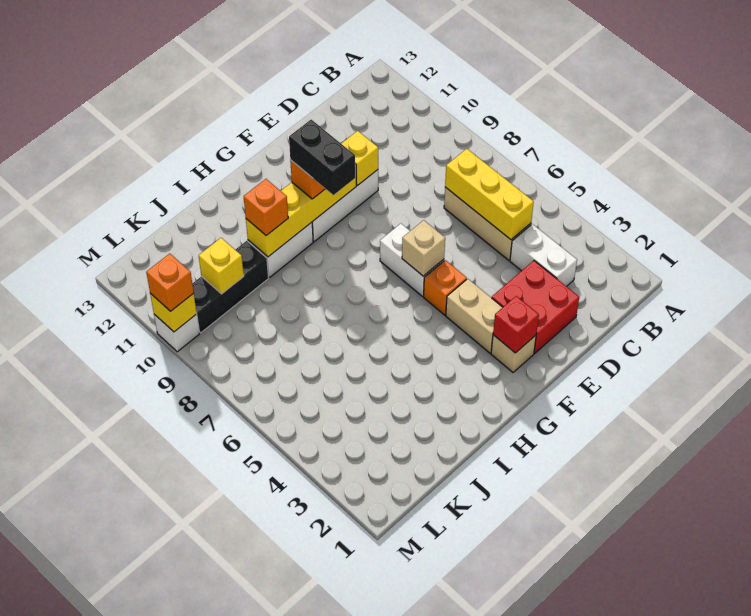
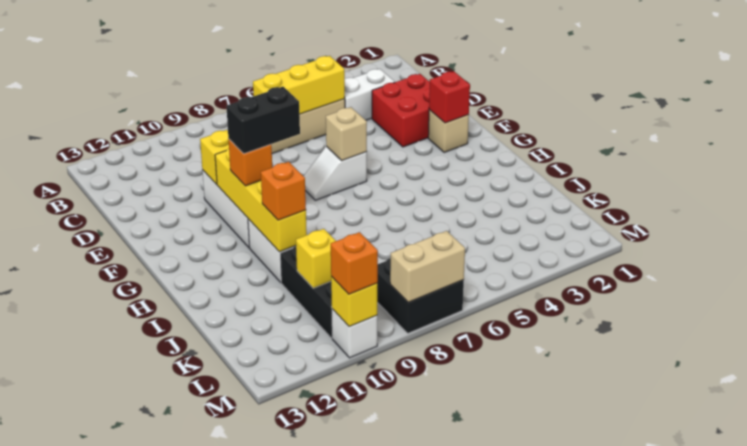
tan brick F3:F4 level 1 -> tan brick M7:M8 level 2
orange brick F5 level 1 -> none
white brick F6:F7 level 1 -> white slope F6:F7 level 1 top 6
none -> black brick L7:M8 level 1

